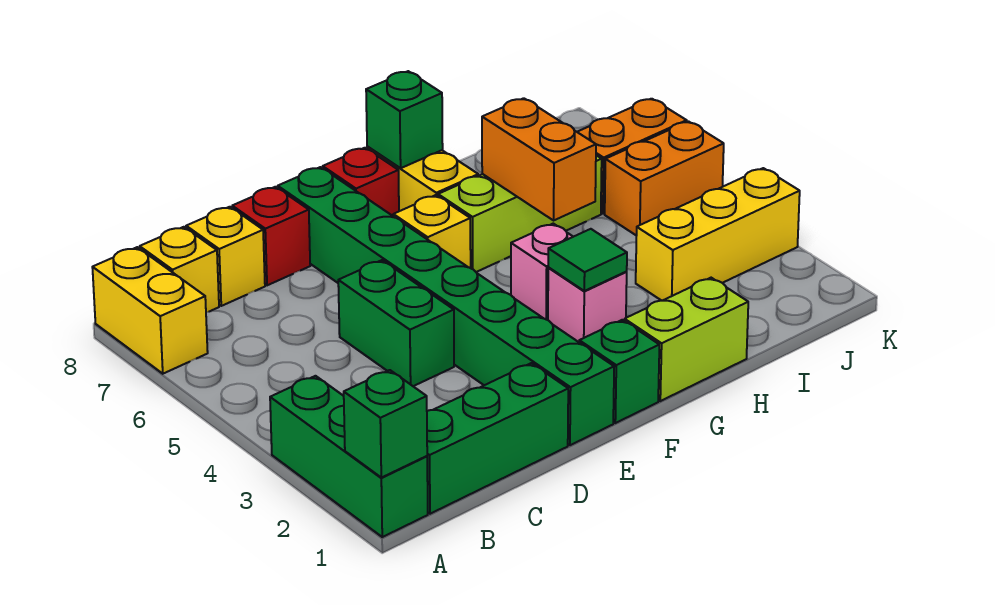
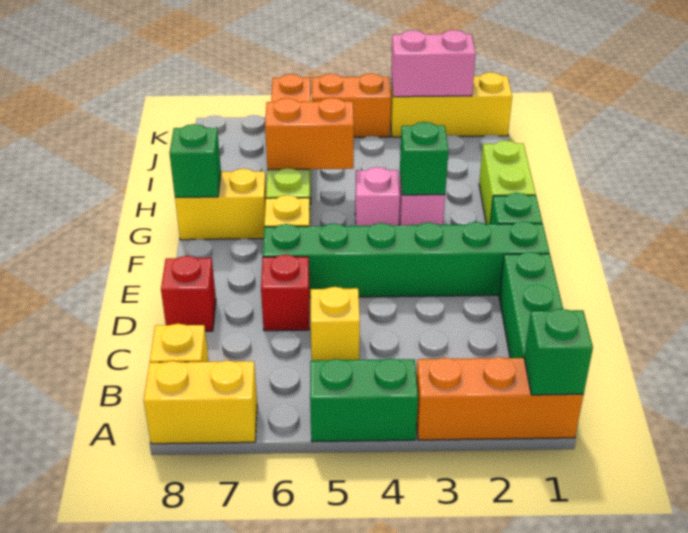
green brick A1:A3 level 1 -> orange brick A1:A3 level 1
yellow brick C8 level 1 -> yellow brick C5 level 1
green brick D4:D5 level 1 -> green brick A4:A5 level 1
green brick E1:E8 level 1 -> green brick E1:E6 level 1
red brick F8 level 1 -> red brick D6 level 1
green tile G3 level 2 -> green brick G3 level 2
yellow brick I3:K3 level 1 -> yellow brick K1:K3 level 1
orange brick J5:K5 level 1 -> orange brick K4:K5 level 1
none -> pink brick K2:K3 level 2

